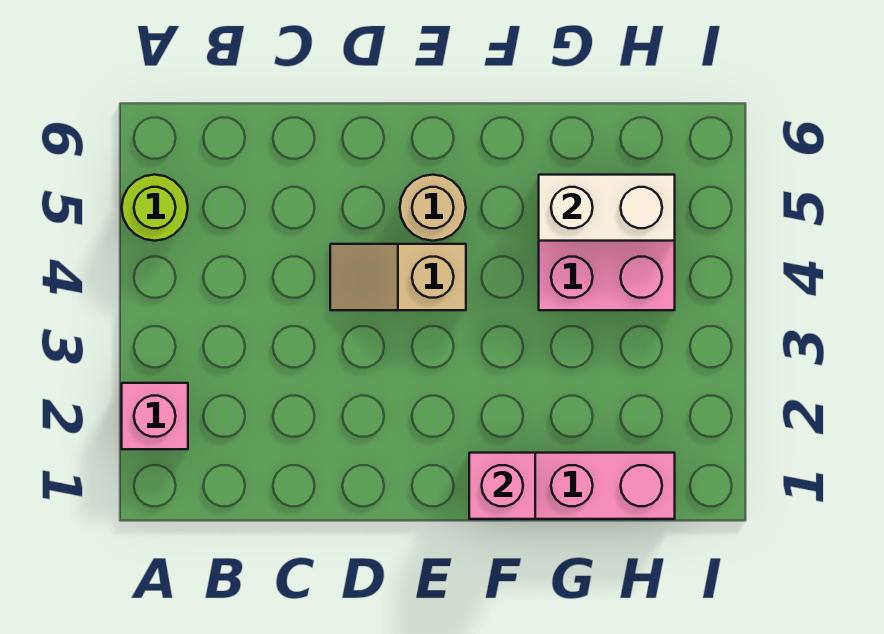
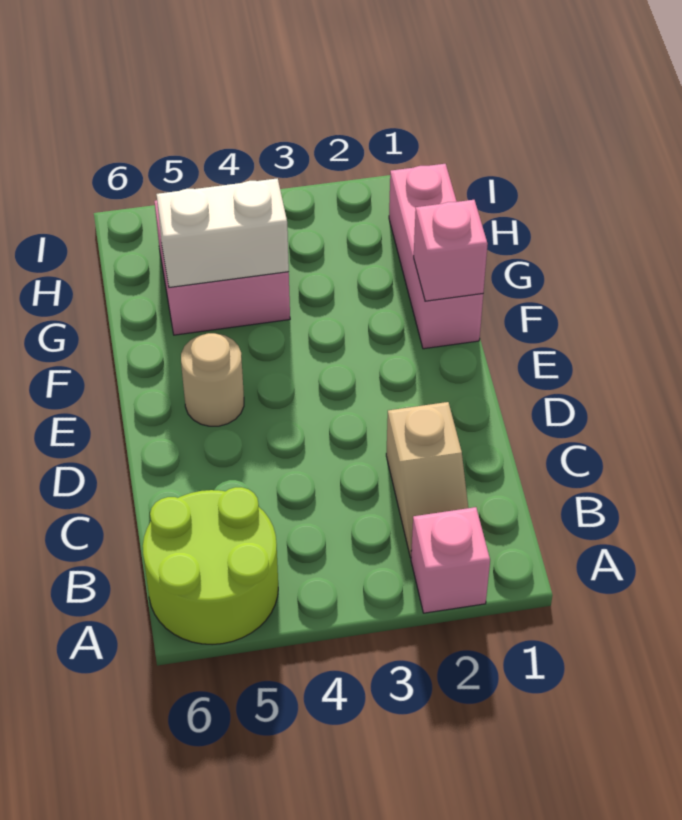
lime round brick A5 level 1 -> lime round brick A5:B6 level 1
tan slope D4:E4 level 1 top E -> tan slope B2:C2 level 1 top C
white brick G5:H5 level 2 -> white brick G4:G5 level 2

